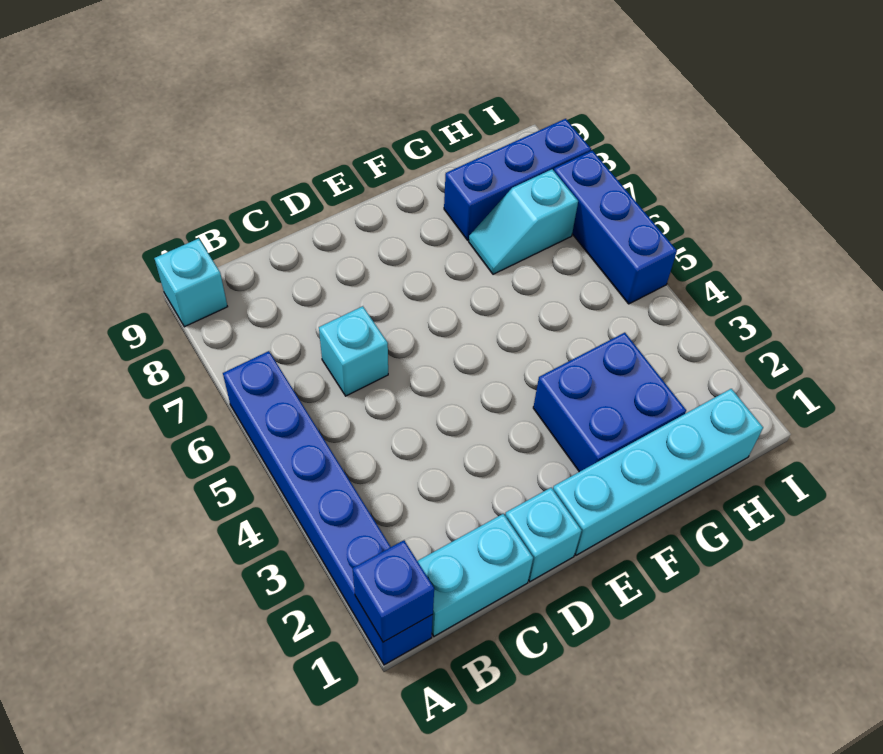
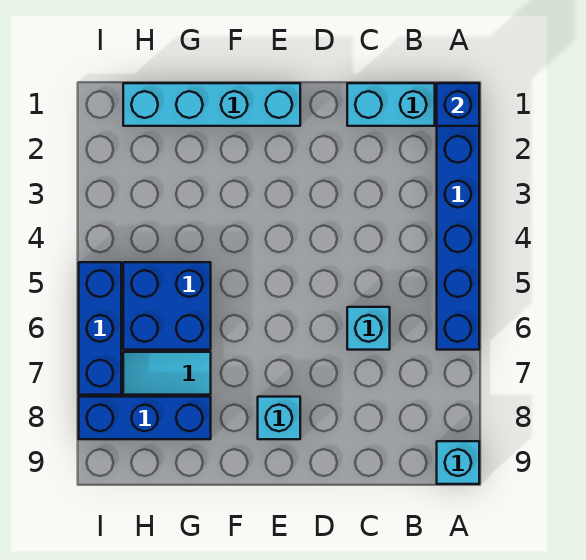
cyan brick D1 level 1 -> cyan brick E8 level 1
blue brick F2:G3 level 1 -> blue brick G5:H6 level 1
cyan slope G7:H7 level 1 top H -> cyan tile G7:H7 level 1

